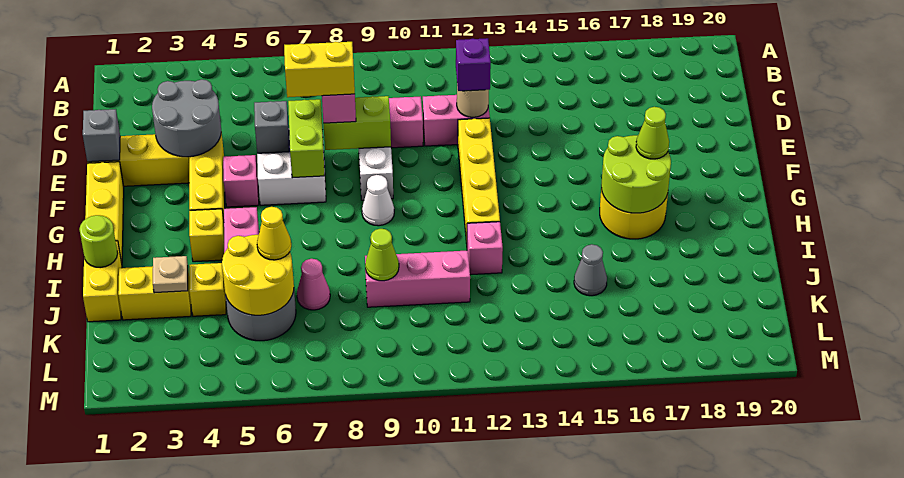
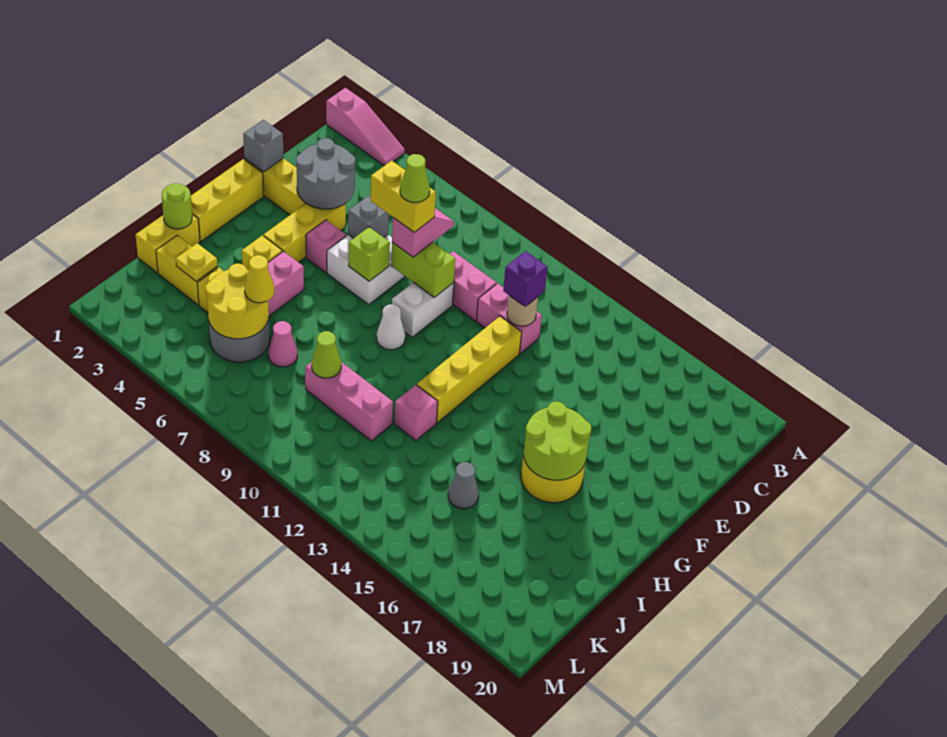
none -> pink slope A1:A3 level 1 top 1
lime brick E7:F7 level 2 -> lime brick F7 level 2
lime cone G17 level 3 -> lime cone E8 level 5
tan plate J3 level 2 -> yellow plate J3 level 2

